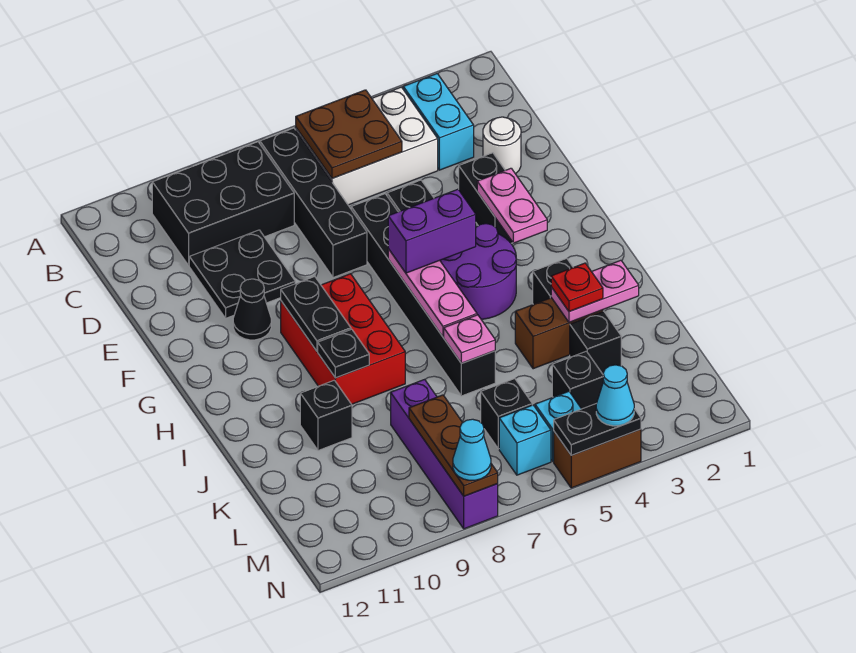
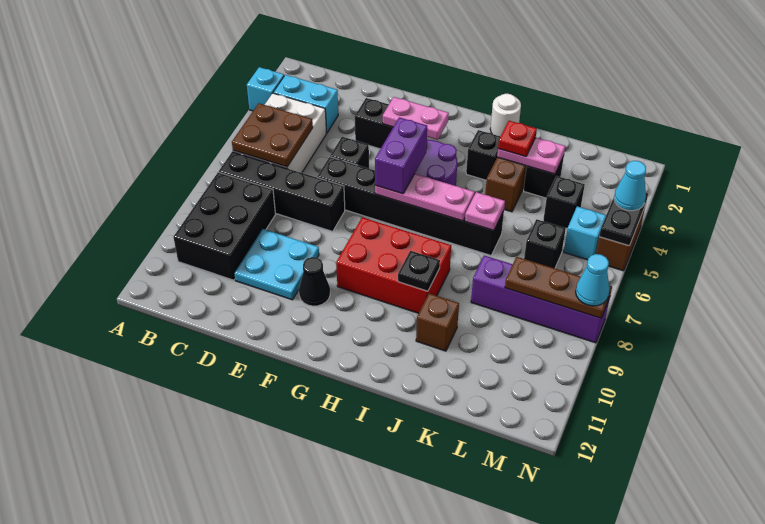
white round brick D2 level 1 -> white round brick I1 level 1
black plate D9:E10 level 1 -> cyan plate D9:E10 level 1
black plate G9:H9 level 2 -> none
pink plate J2:J3 level 2 -> pink plate J3:K3 level 2
black brick J10 level 1 -> brown brick J10 level 1
cyan brick M6 level 1 -> cyan brick A3 level 1

